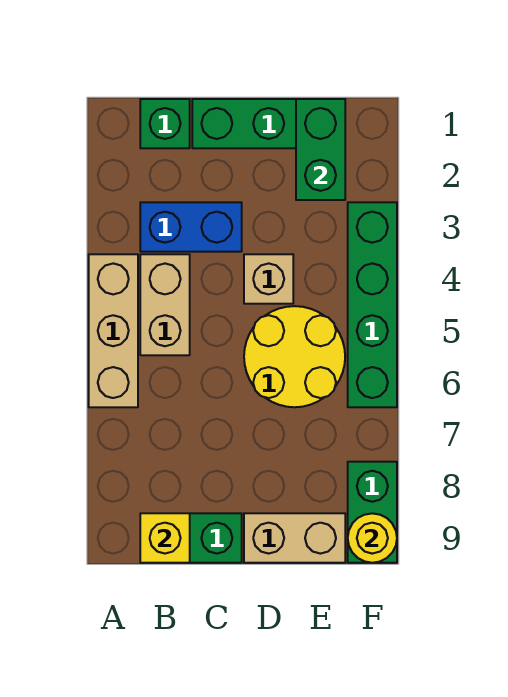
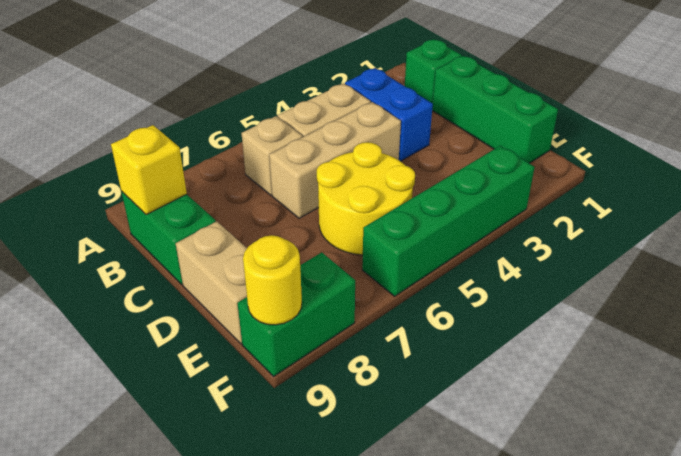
tan brick A4:A6 level 1 -> tan brick C4:C6 level 1
tan brick D4 level 1 -> tan brick B6 level 1
green brick E1:E2 level 2 -> none

